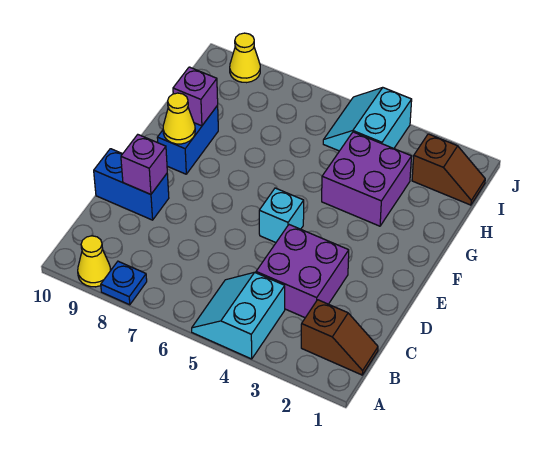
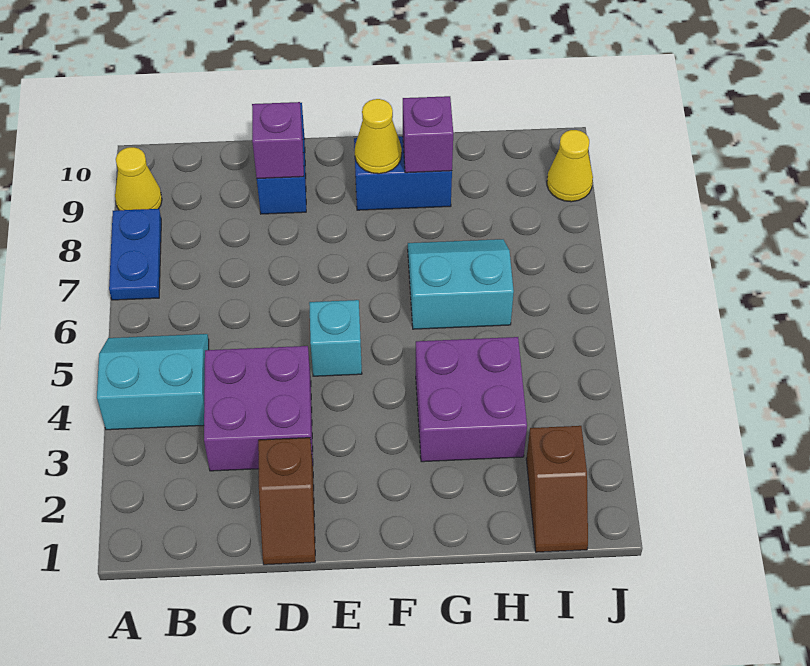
blue plate A8 level 1 -> blue plate A7:A8 level 1
brown slope B1:B2 level 1 top 2 -> brown slope D1:D2 level 1 top 2
cyan slope I4:J5 level 1 top 4 -> cyan slope G6:H7 level 1 top 6

